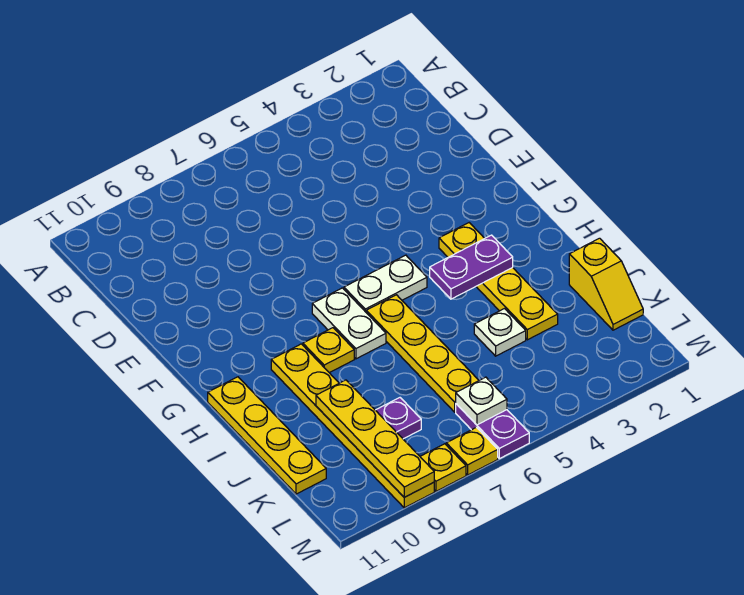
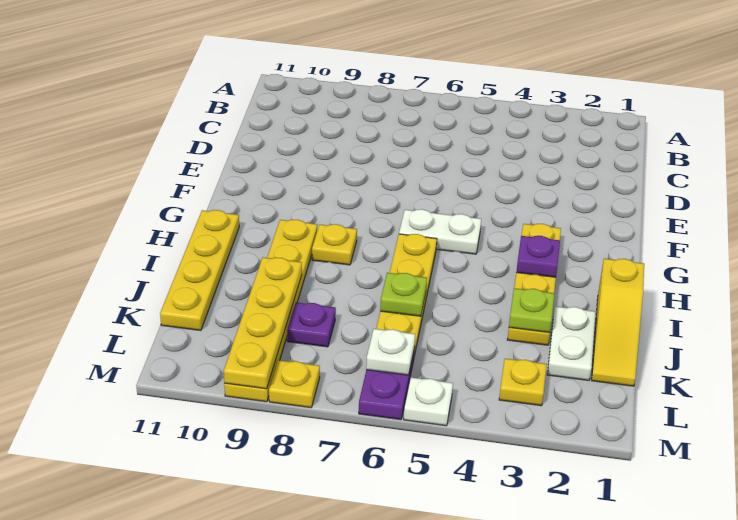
white plate G7:H7 level 1 -> white plate J2:K2 level 1
purple plate H3:H4 level 2 -> purple plate H3 level 2
yellow slope J1:K1 level 1 top J -> yellow slope I1:K1 level 1 top I
none -> lime plate J3 level 2
white plate J4 level 1 -> white plate M5 level 1
none -> lime plate J6 level 2
yellow plate M7 level 1 -> yellow plate L3 level 1

